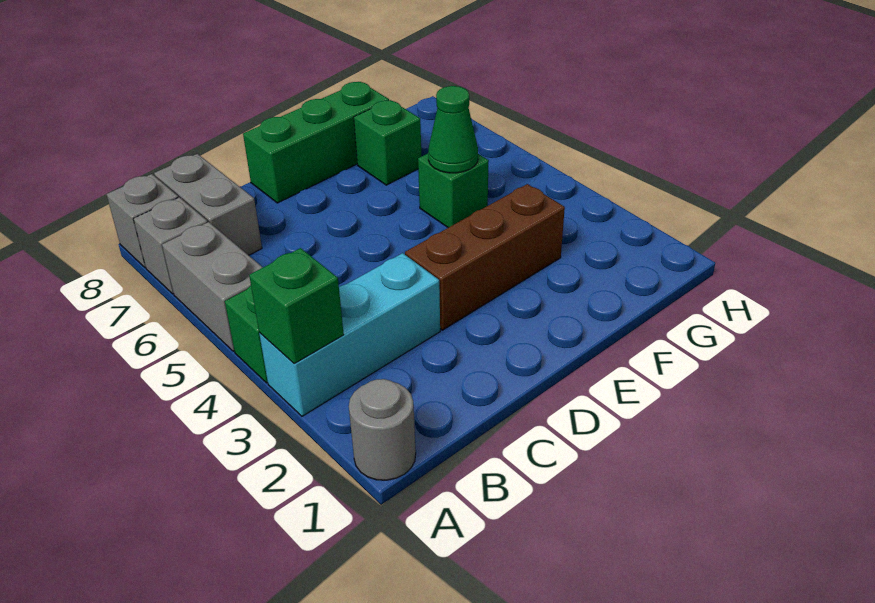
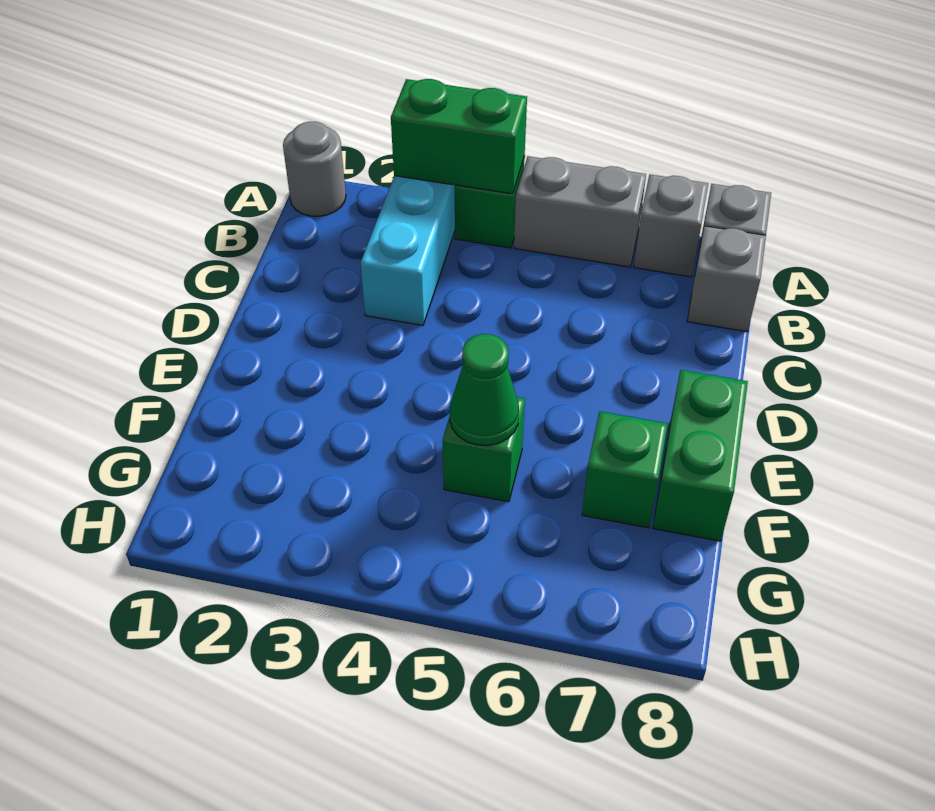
green brick A3 level 2 -> green brick A3:A4 level 2
grey brick B7:B8 level 1 -> grey brick B8 level 1
brown brick D3:F3 level 1 -> none
green brick D8:F8 level 1 -> green brick E8:F8 level 1

